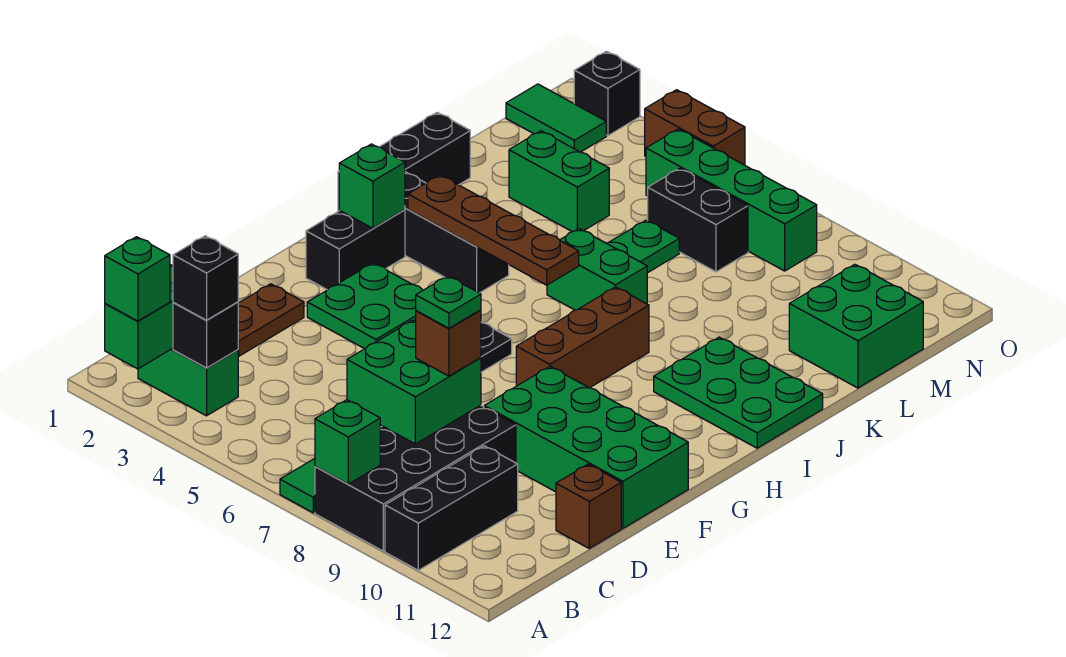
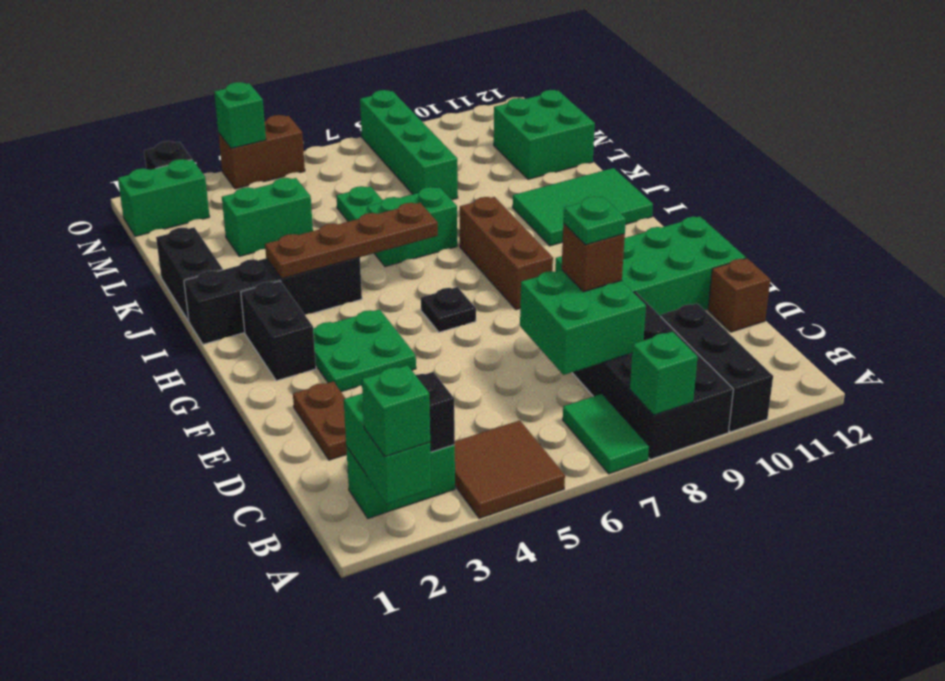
none -> brown tile A4:B5 level 1
black brick B3 level 3 -> none
green brick H2 level 2 -> green brick O4 level 2
green plate I10:J12 level 1 -> green tile I10:J12 level 1
black brick M6:M7 level 1 -> none
green tile N1:N2 level 1 -> green brick N1:N2 level 1
green brick N5:N8 level 1 -> green brick L8:O8 level 1

